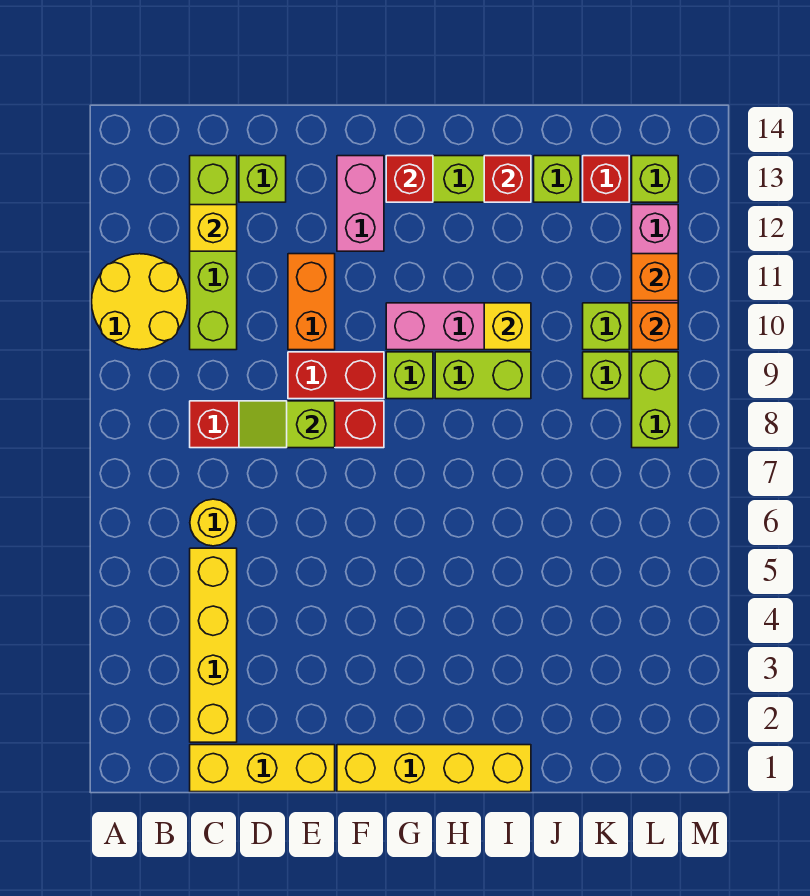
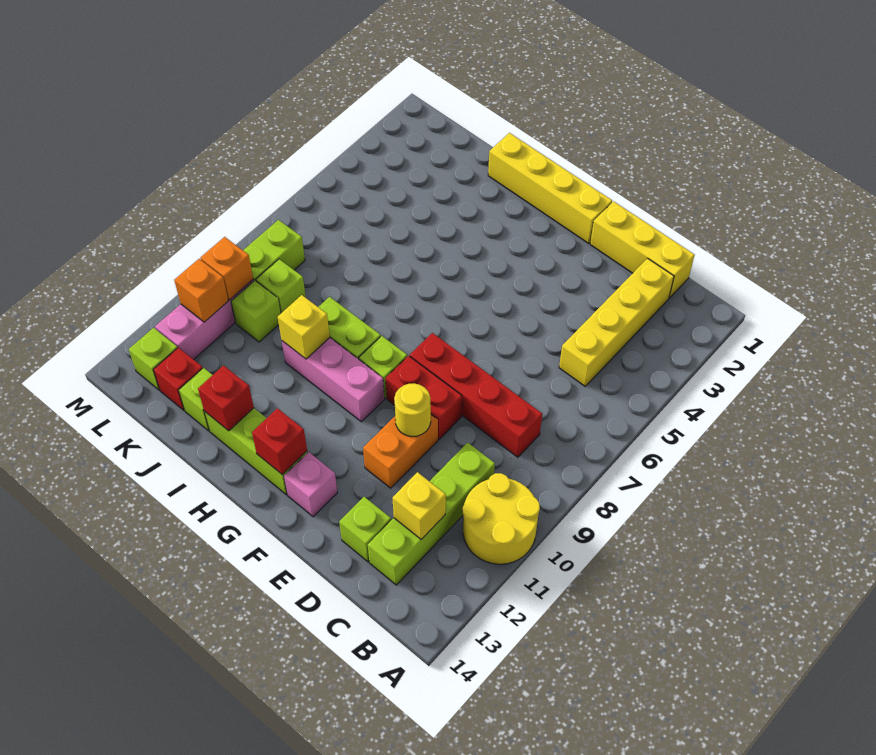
yellow round brick C6 level 1 -> yellow round brick E10 level 2
lime slope D8:E8 level 2 top E -> none
pink brick F12:F13 level 1 -> pink brick F13 level 1

